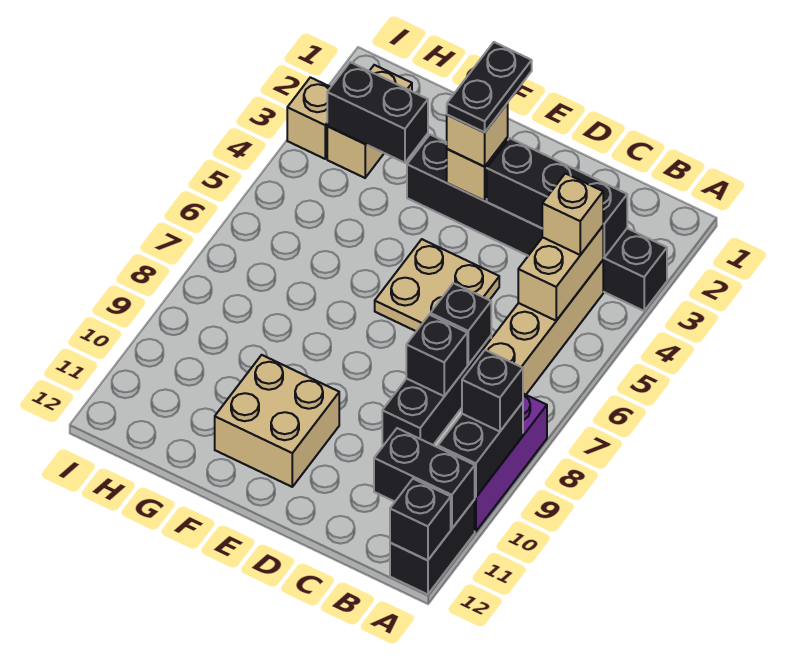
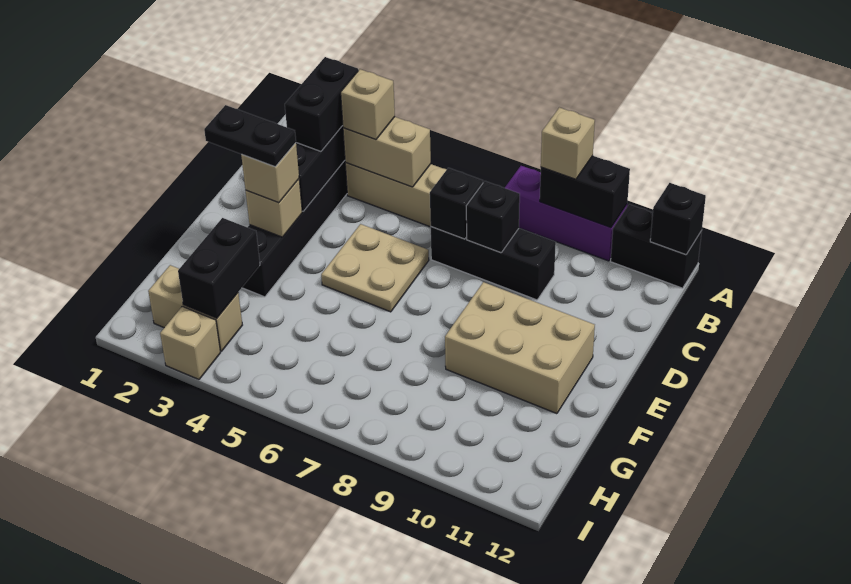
black brick A9 level 3 -> tan brick A9 level 3
black brick A11:B11 level 2 -> black brick B3:C3 level 3
tan brick E10:F11 level 1 -> tan brick E9:F11 level 1

